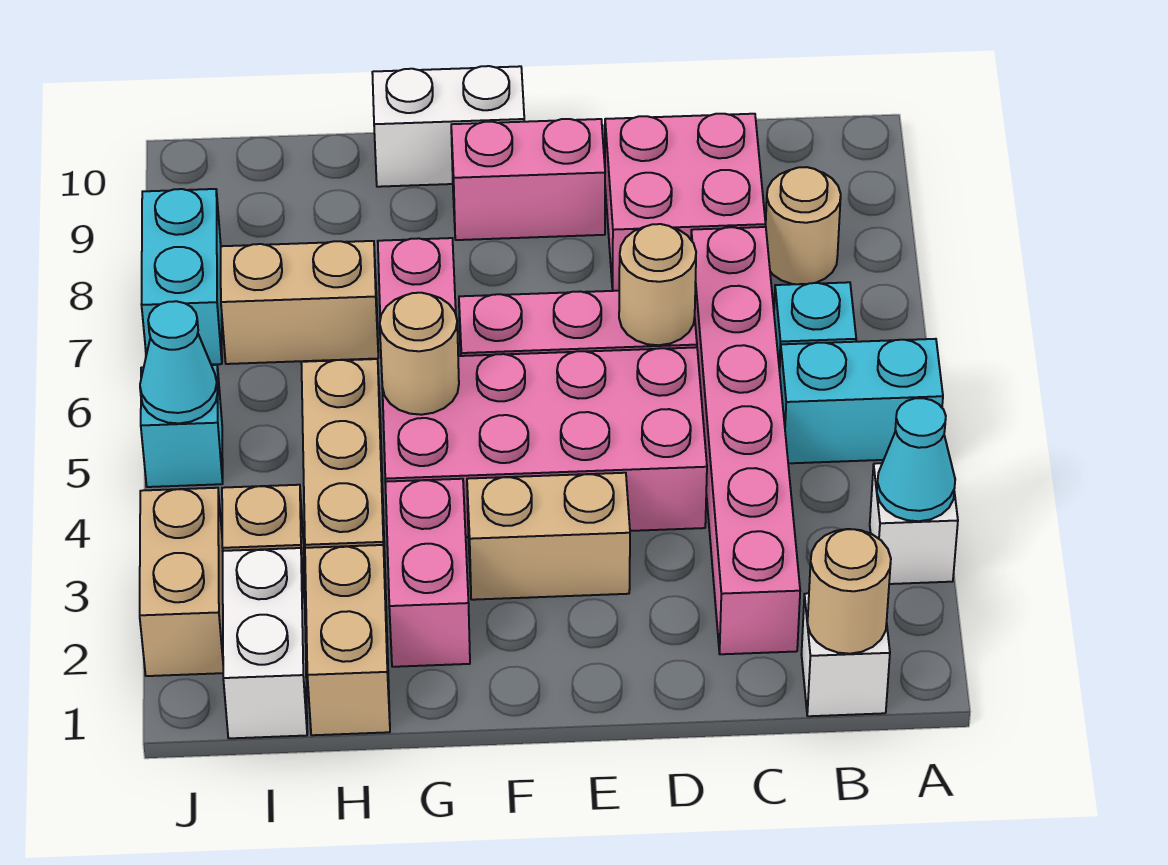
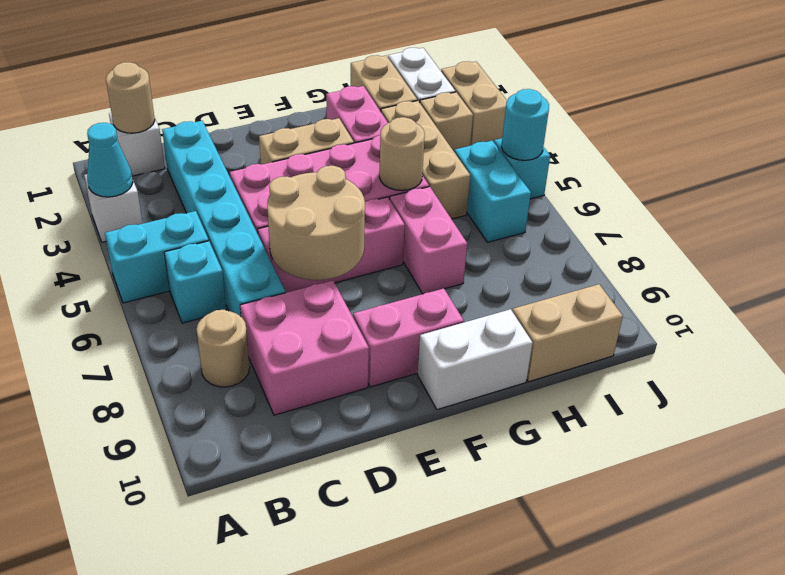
pink brick C2:C7 level 1 -> cyan brick C2:C7 level 1
tan round brick D6 level 2 -> tan round brick D6:E7 level 2
tan brick H7:I7 level 1 -> tan brick H10:I10 level 1
cyan cone J5 level 2 -> cyan round brick J5 level 2
cyan brick J7:J8 level 1 -> cyan brick I5:I6 level 1

